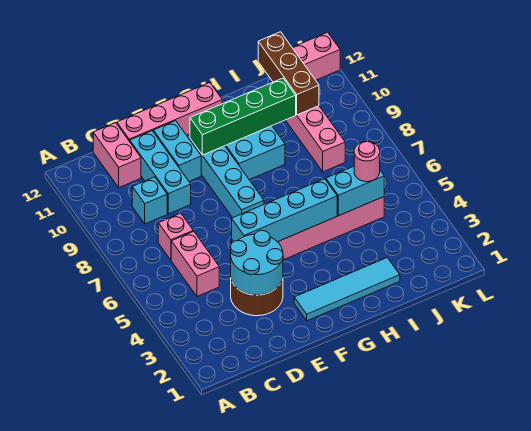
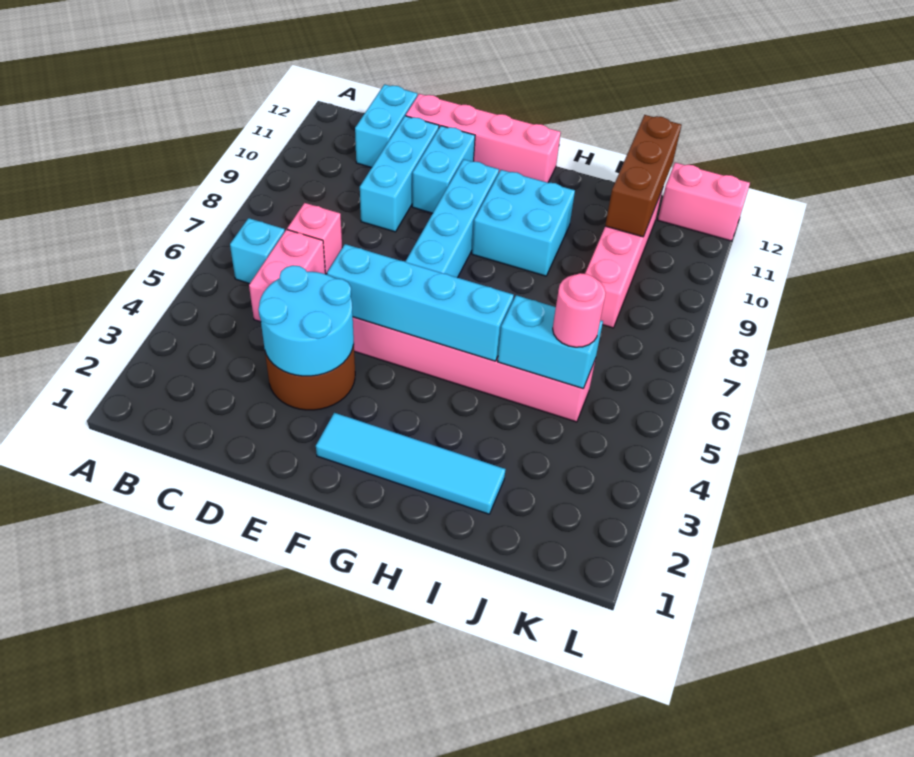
cyan brick C9 level 1 -> cyan brick B6 level 1
pink brick C11:C12 level 1 -> cyan brick C11:C12 level 1
green brick F10:I10 level 2 -> none

